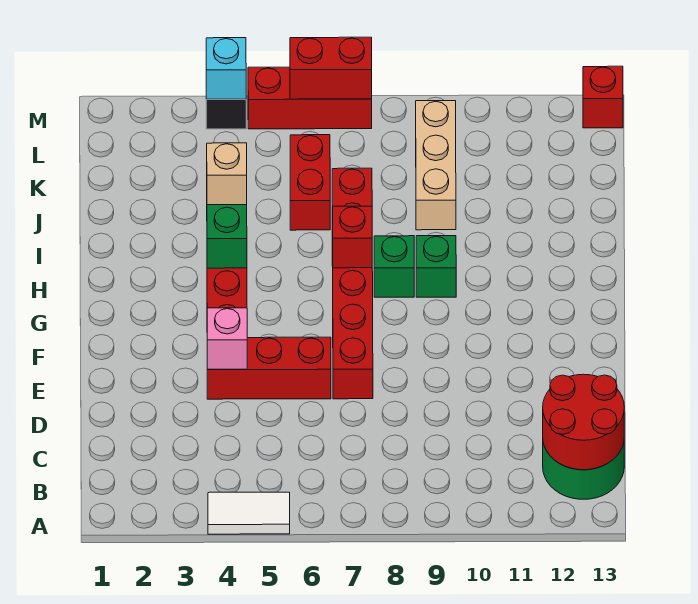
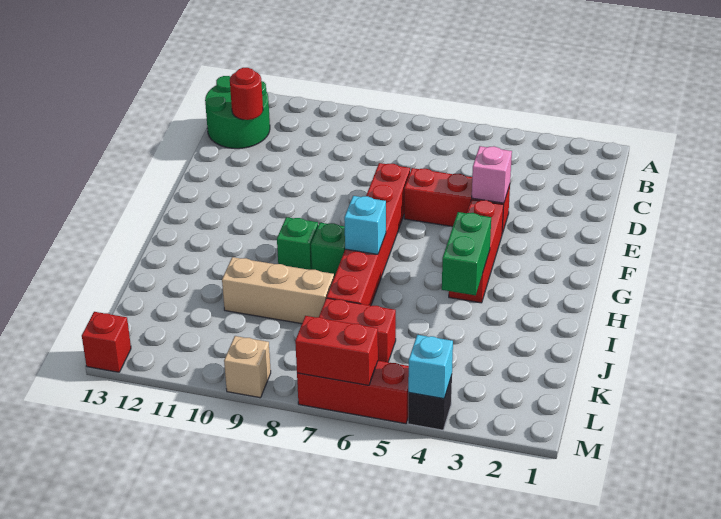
white tile A4:A5 level 1 -> none
red round brick B12:C13 level 2 -> red round brick C12 level 2
red brick H7 level 2 -> cyan brick H7 level 2
tan brick I4 level 3 -> tan brick M9 level 1
red brick J6:K6 level 1 -> red brick K6:K7 level 1
tan brick J9:L9 level 1 -> tan brick J8:J10 level 1

